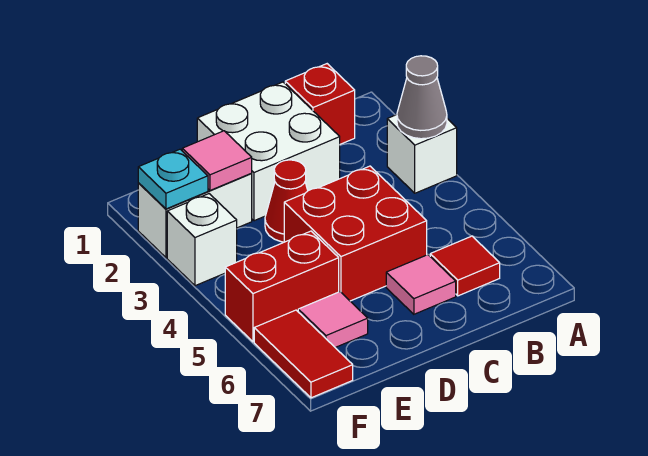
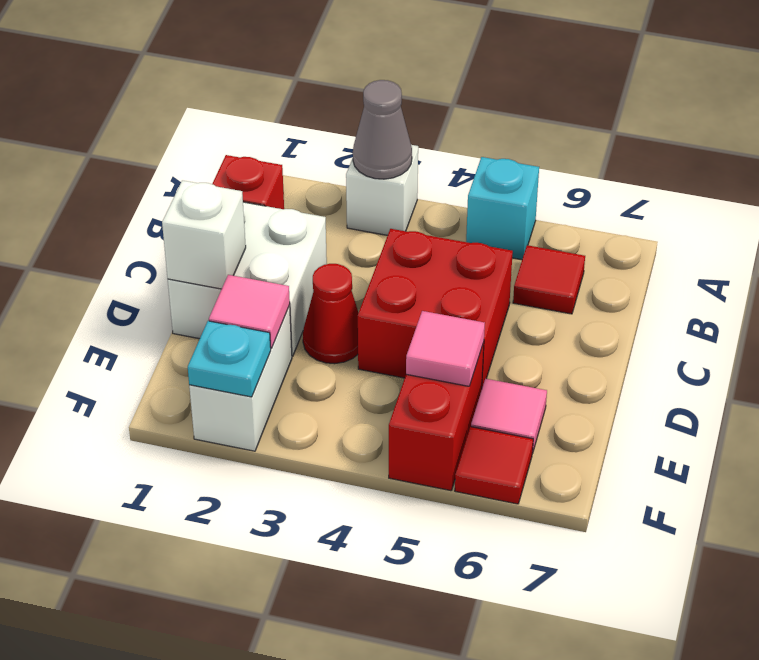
none -> cyan brick A5 level 1
pink tile C6 level 1 -> pink tile E5 level 2
white brick F3 level 1 -> white brick D1 level 2
red tile F6:F7 level 1 -> red tile F6 level 1

